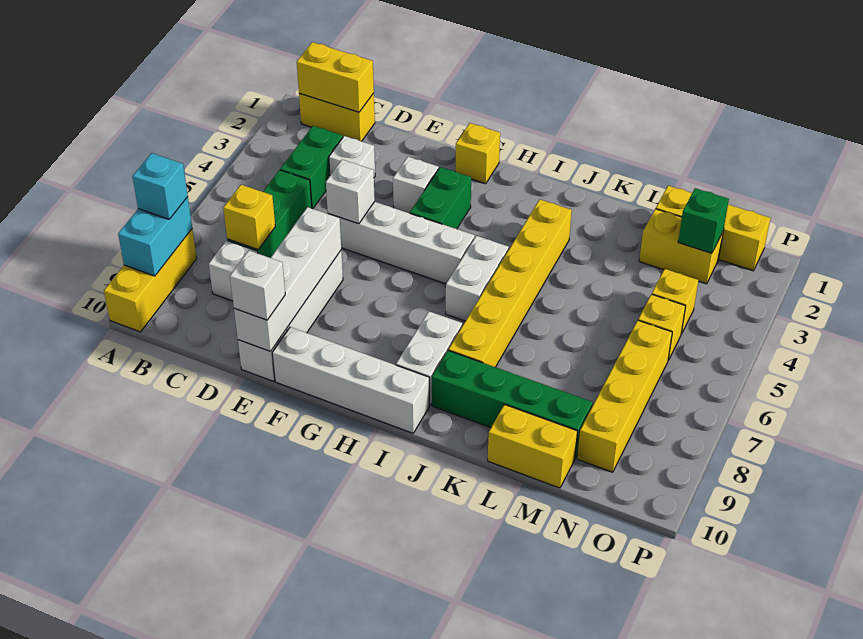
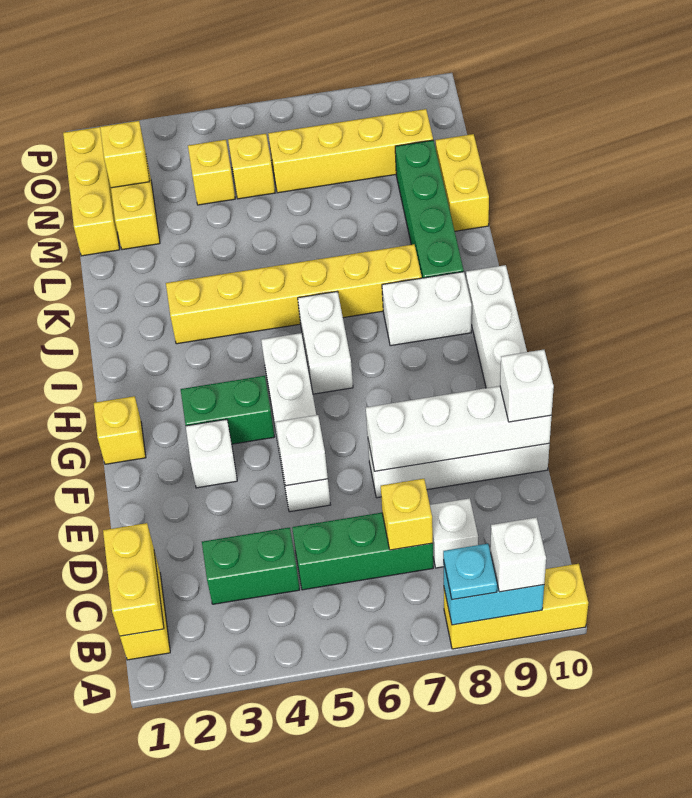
cyan brick A8 level 3 -> cyan plate A8 level 3
white brick D3 level 1 -> white brick A9 level 3
white brick I5:I6 level 1 -> white brick H6:I6 level 1
green brick N2 level 2 -> yellow brick N2 level 2

